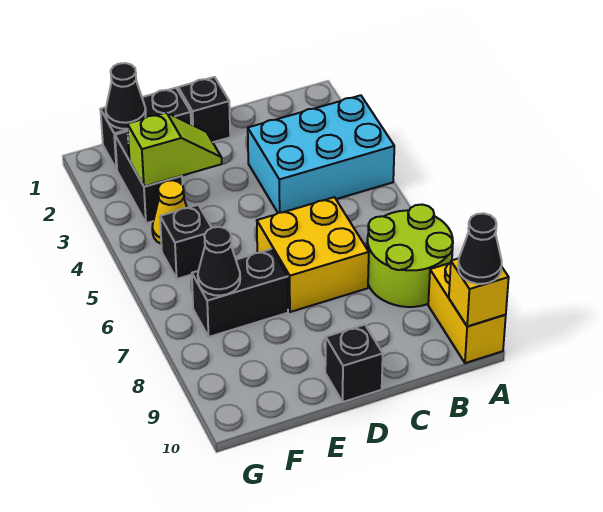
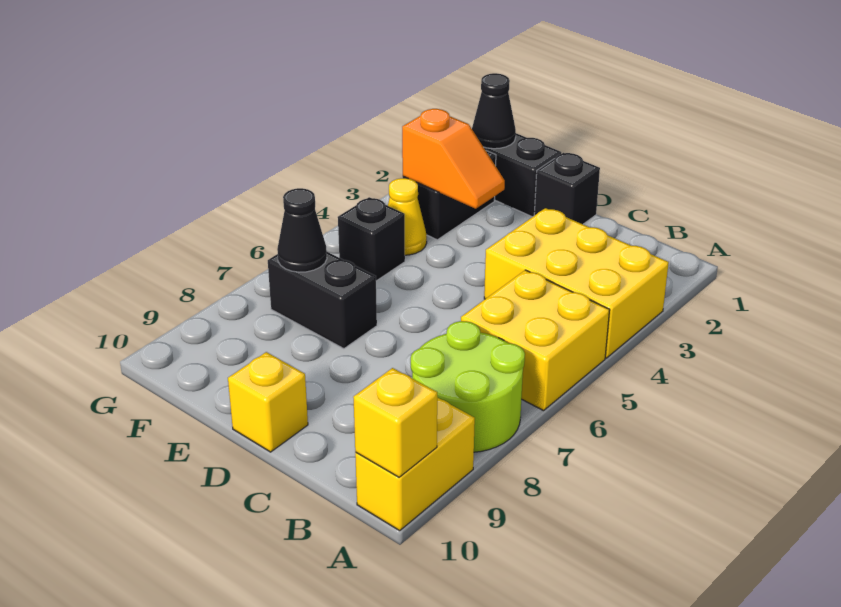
cyan brick A3:C4 level 1 -> yellow brick A3:C4 level 1
black cone A10 level 3 -> none
yellow brick C6:D7 level 1 -> yellow brick A5:B6 level 1
black brick D10 level 1 -> yellow brick D10 level 1
lime slope E3:F3 level 2 top F -> orange slope E3:F3 level 2 top F

